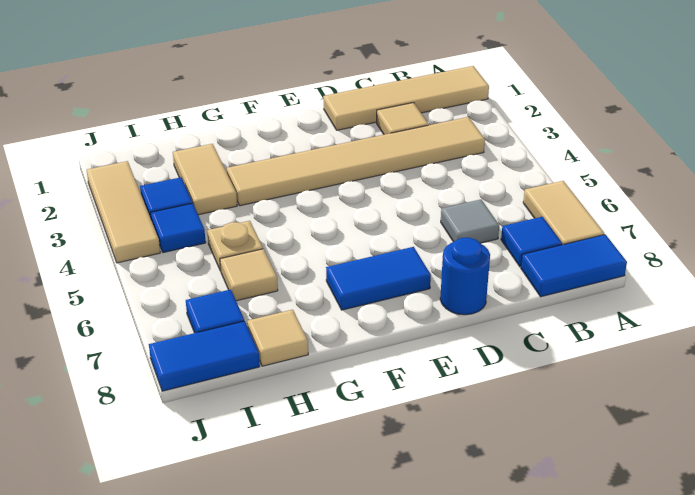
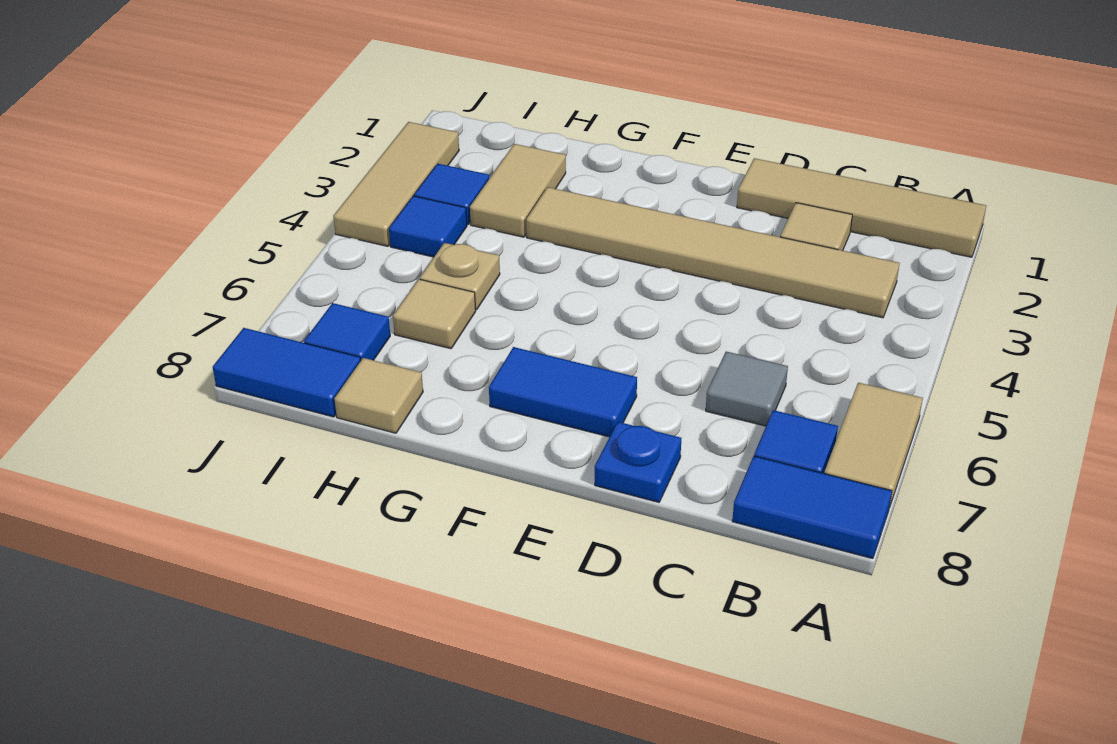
blue round brick D8 level 1 -> blue plate D8 level 1

